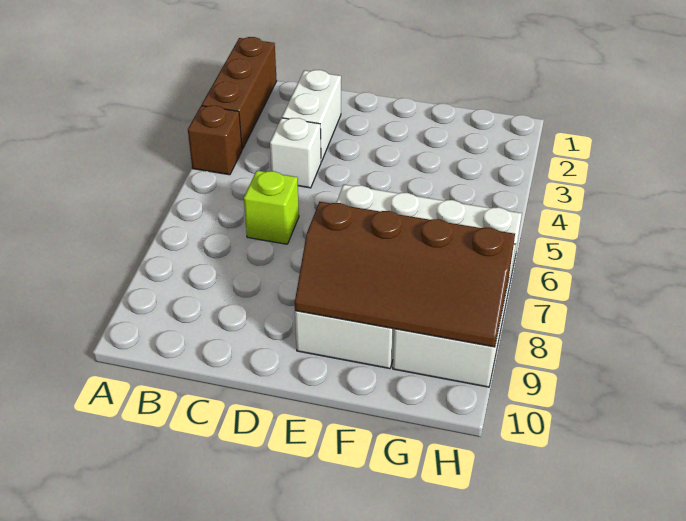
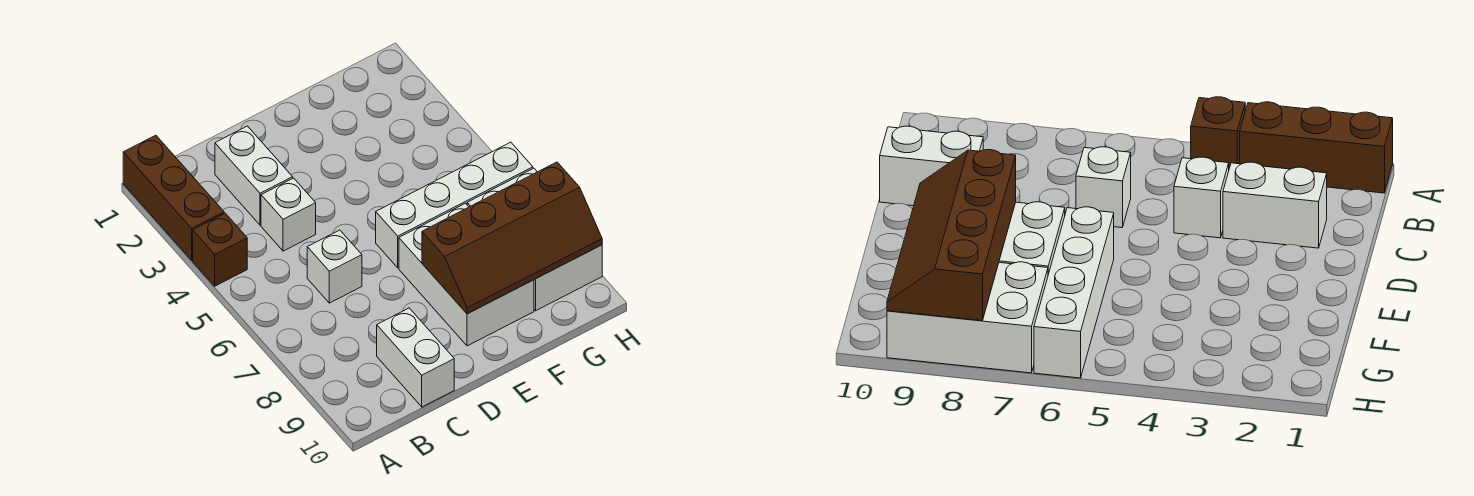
lime brick C6 level 1 -> white brick C6 level 1
none -> white brick C9:C10 level 1

